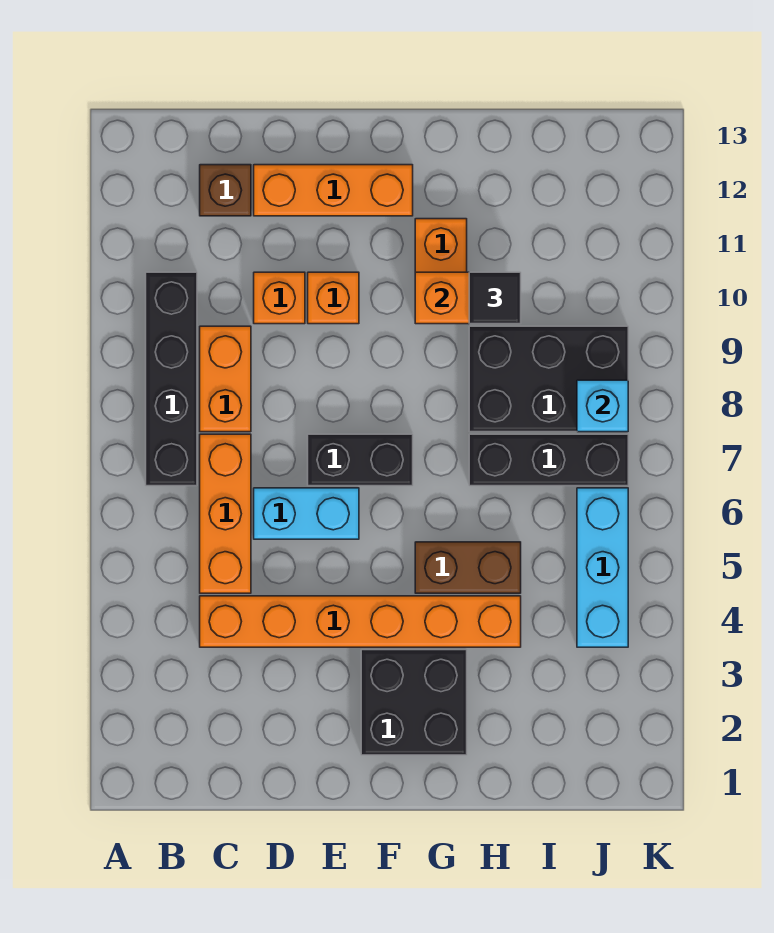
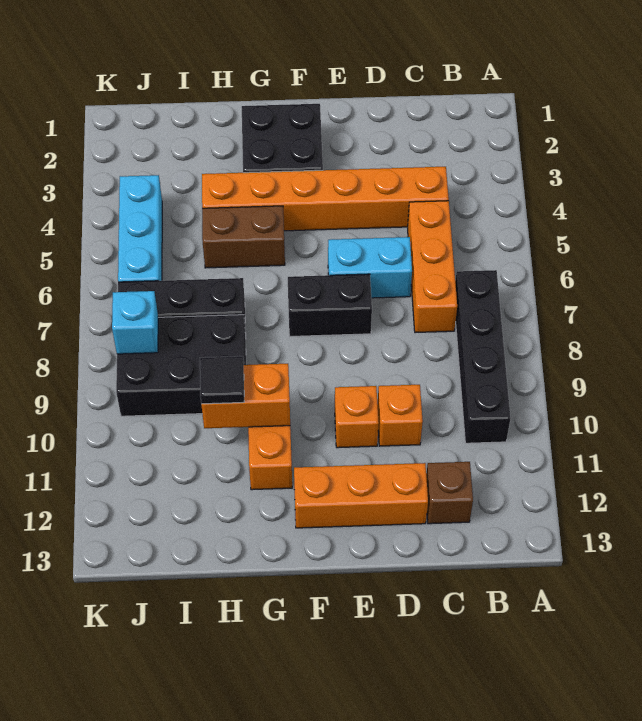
orange brick C8:C9 level 1 -> none

